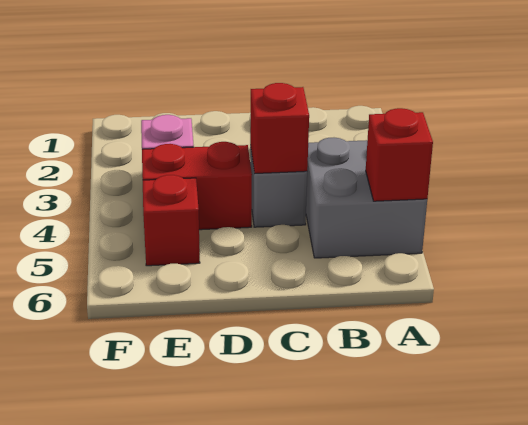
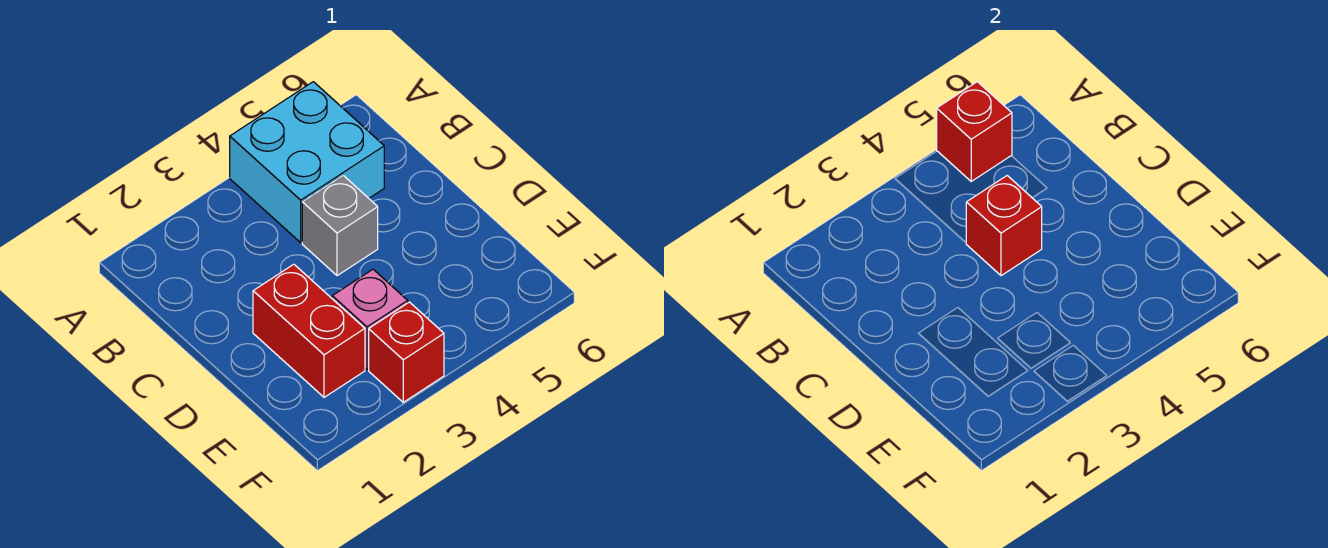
grey brick A4:B5 level 1 -> cyan brick A4:B5 level 1
red brick D4:E4 level 1 -> red brick D2:E2 level 1
red brick E5 level 1 -> red brick F3 level 1

